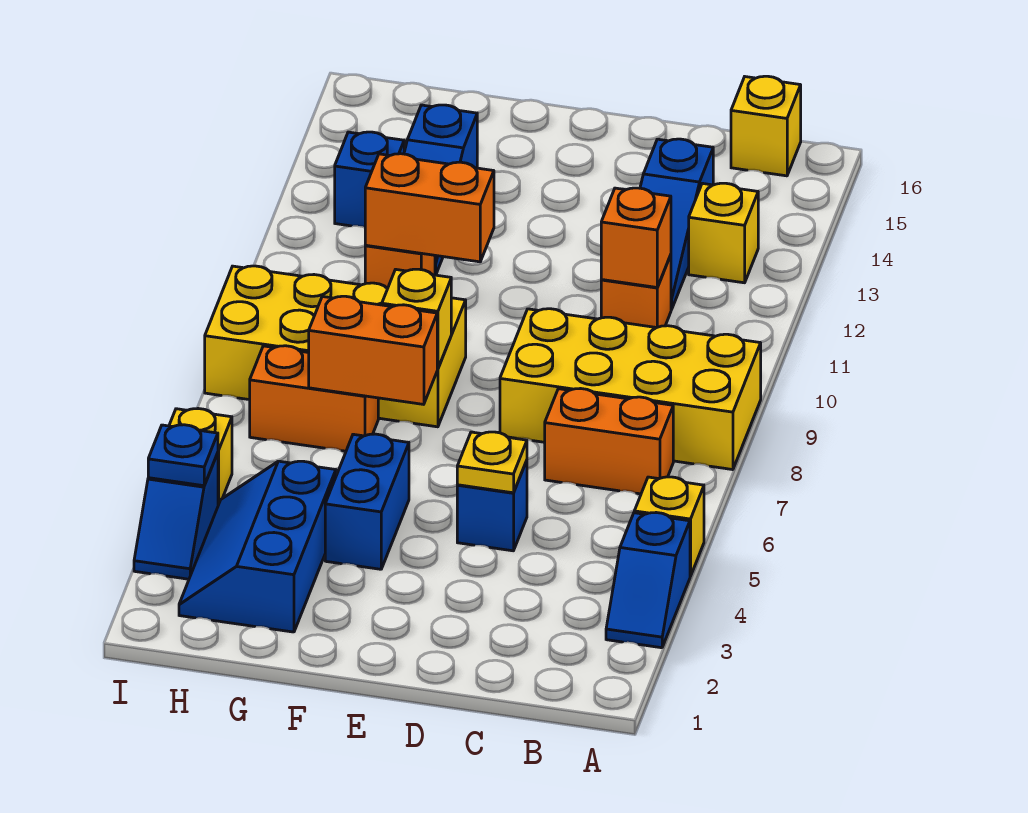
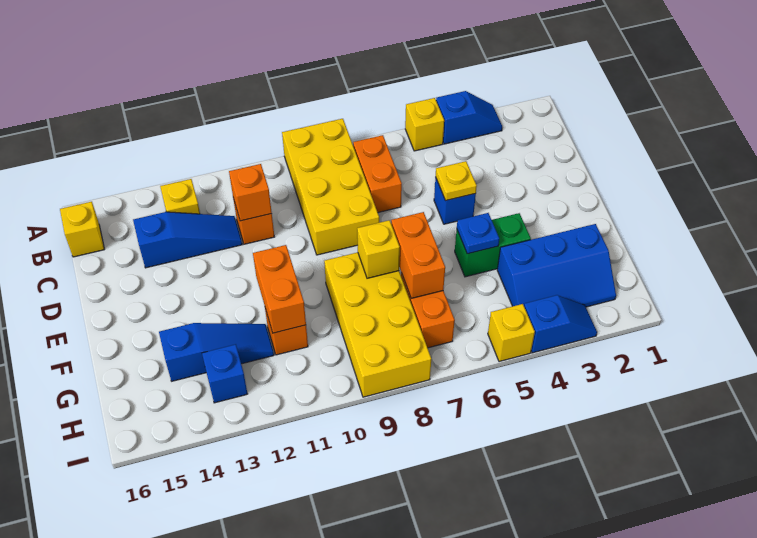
blue brick F4:F5 level 1 -> green brick F4:F5 level 1
blue plate I4 level 2 -> blue plate F5 level 2

